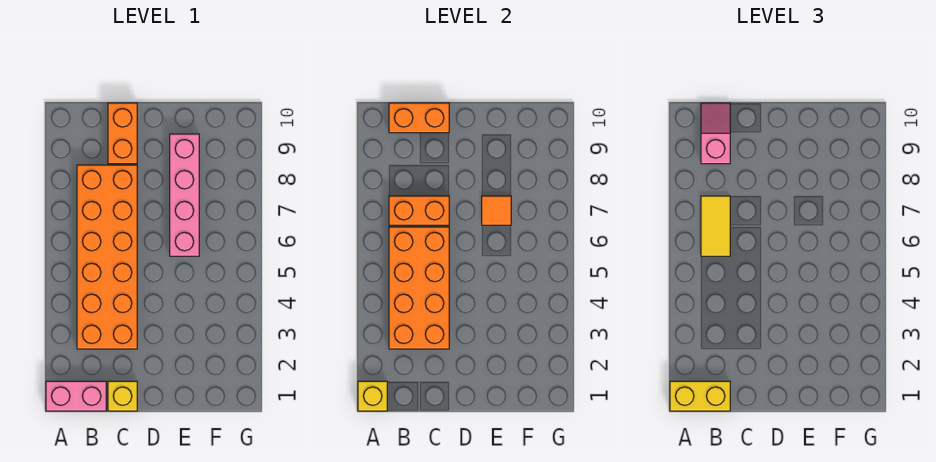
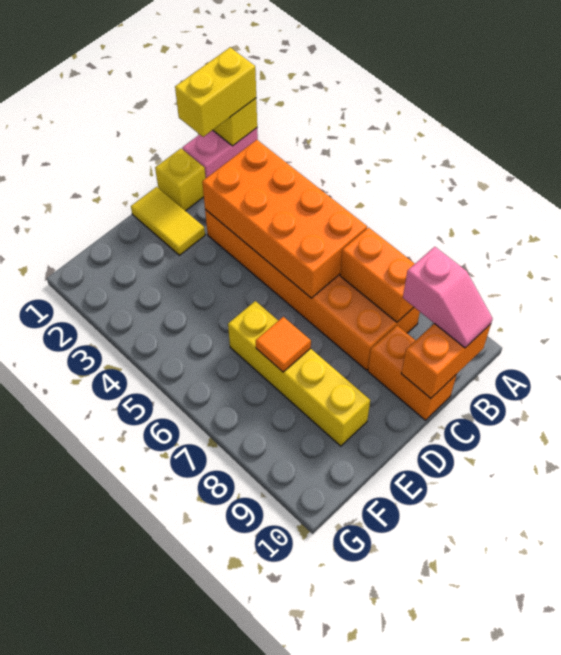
yellow tile B6:B7 level 3 -> yellow tile D1:D2 level 1
orange brick B7:C7 level 2 -> orange brick B7:B8 level 2
pink brick E6:E9 level 1 -> yellow brick E6:E9 level 1

